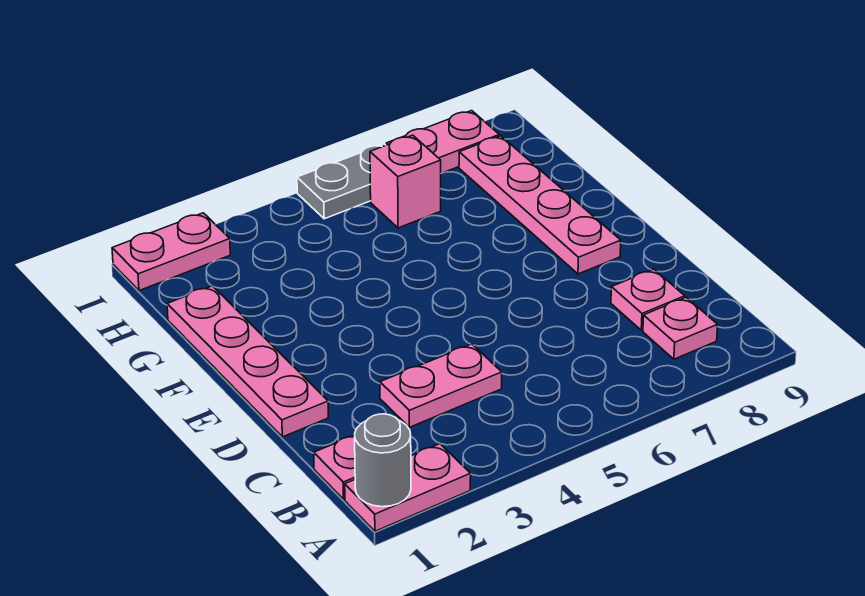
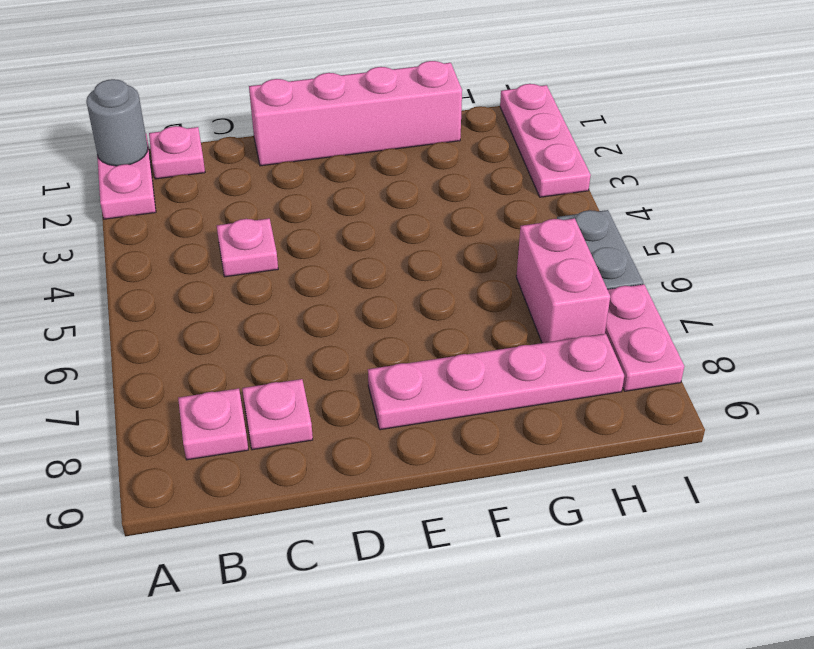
pink plate C3:C4 level 1 -> pink plate C4 level 1
pink plate D1:G1 level 1 -> pink brick D1:G1 level 1
pink brick H6 level 1 -> pink brick H6:H7 level 1
pink plate I1:I2 level 1 -> pink plate I1:I3 level 1

